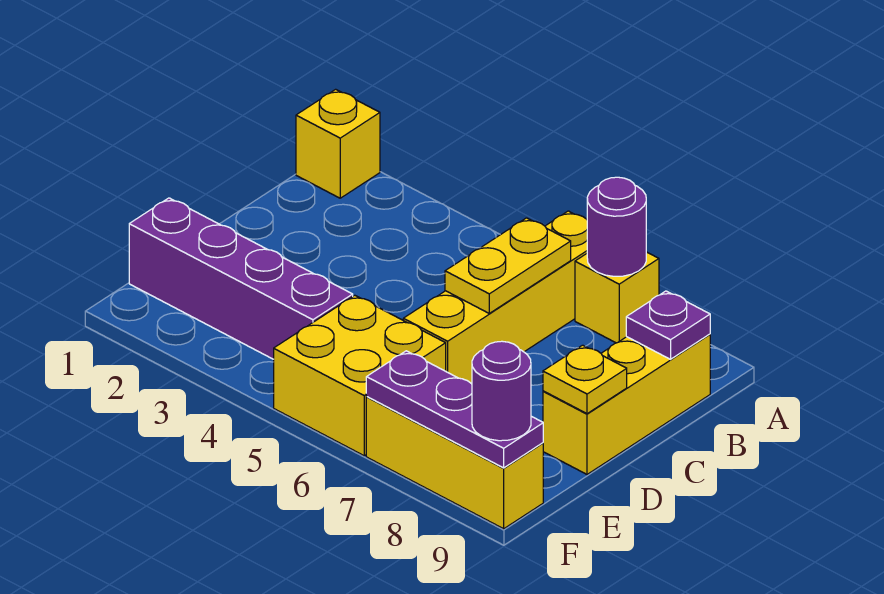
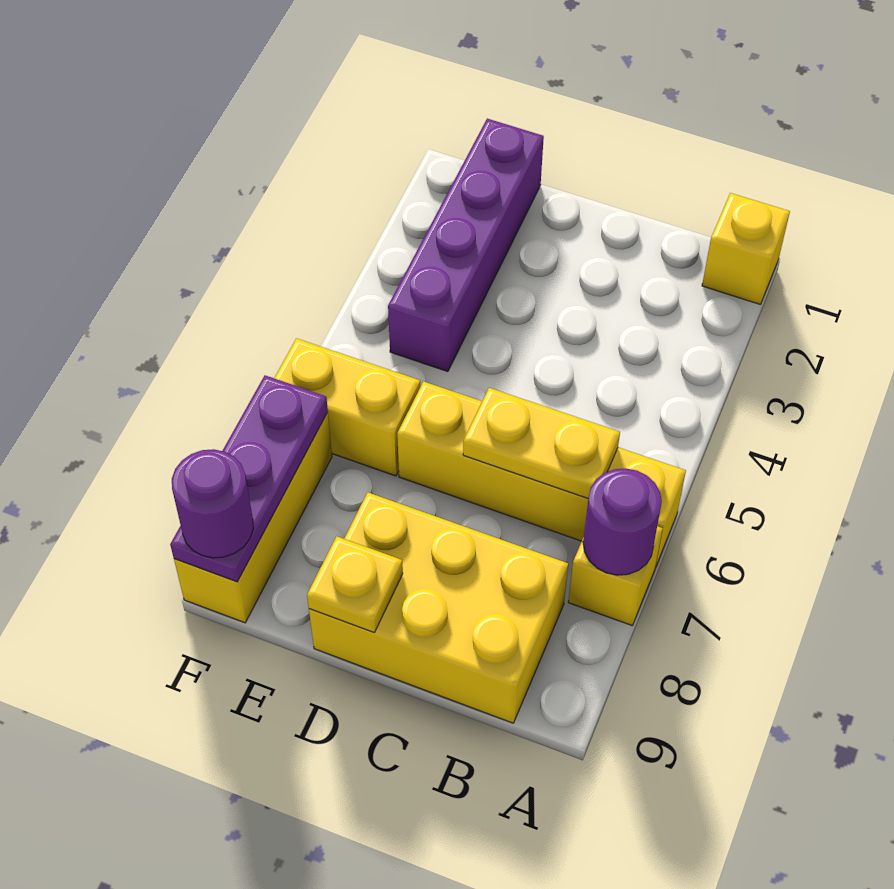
yellow brick B9:D9 level 1 -> yellow brick B8:D9 level 1
purple plate B9 level 2 -> none
yellow brick E5:F6 level 1 -> yellow brick E6:F6 level 1

